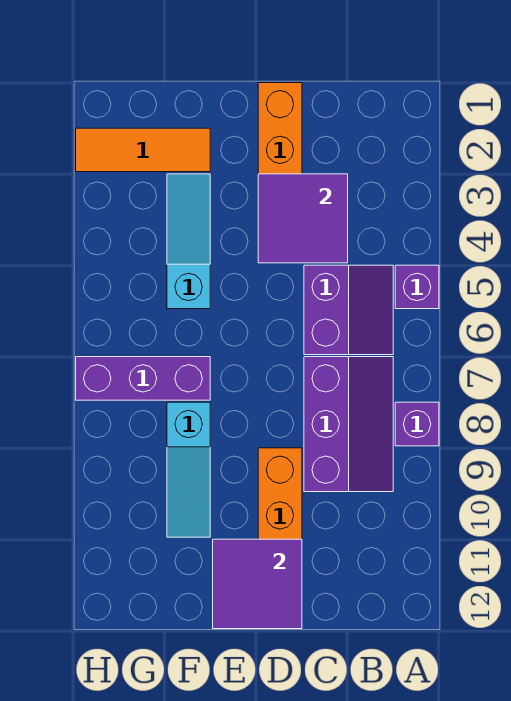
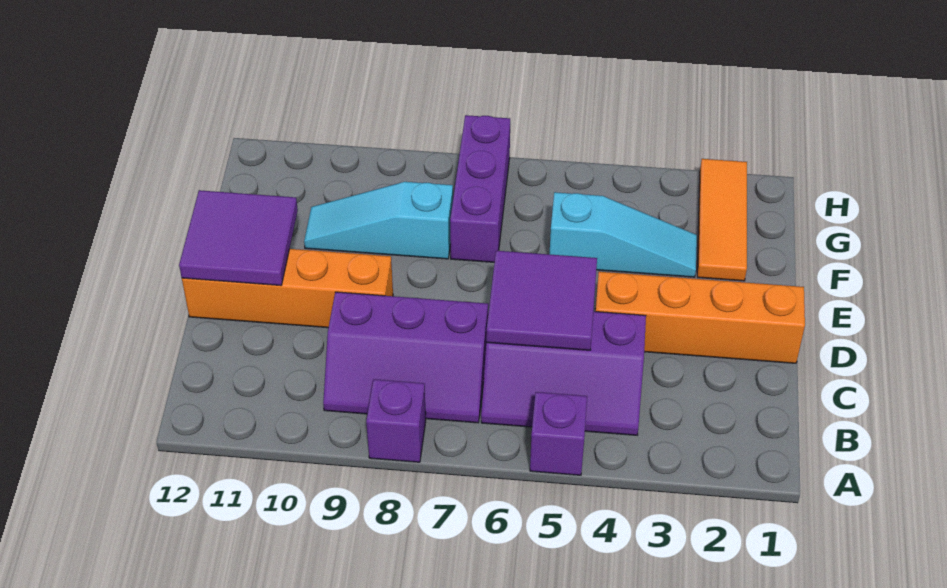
purple slope B5:C6 level 1 top C -> purple slope B4:C6 level 1 top C
purple tile C3:D4 level 2 -> purple tile C5:D6 level 2

